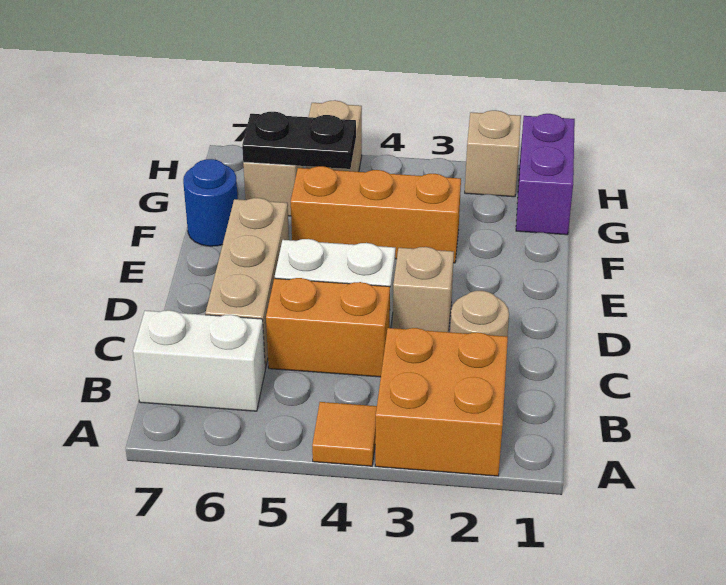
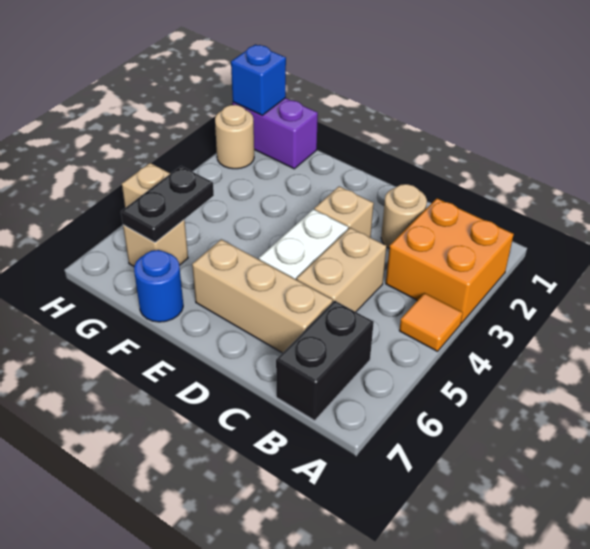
white brick B6:B7 level 1 -> black brick B6:B7 level 1
orange brick C4:C5 level 1 -> tan brick C4:C5 level 1
orange brick F3:F5 level 1 -> none
none -> blue brick H1 level 2
tan brick H2 level 1 -> tan round brick H2 level 1

